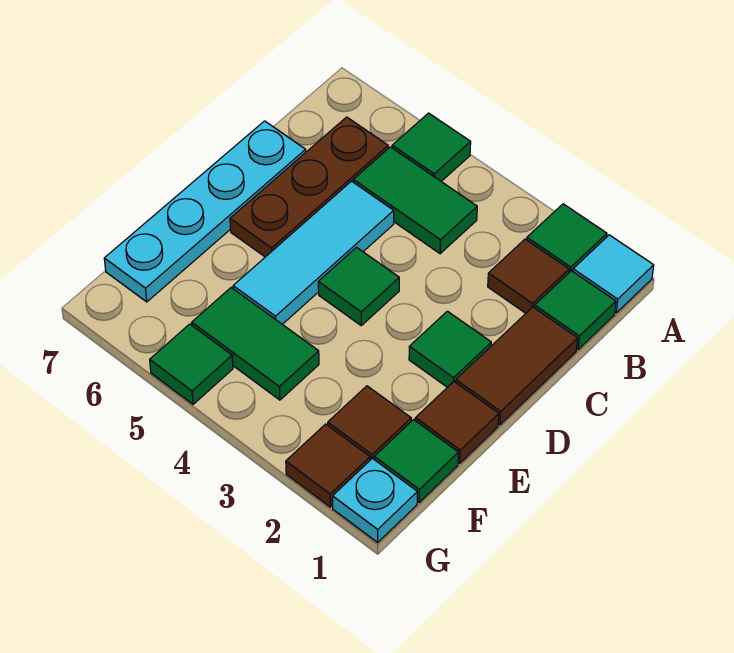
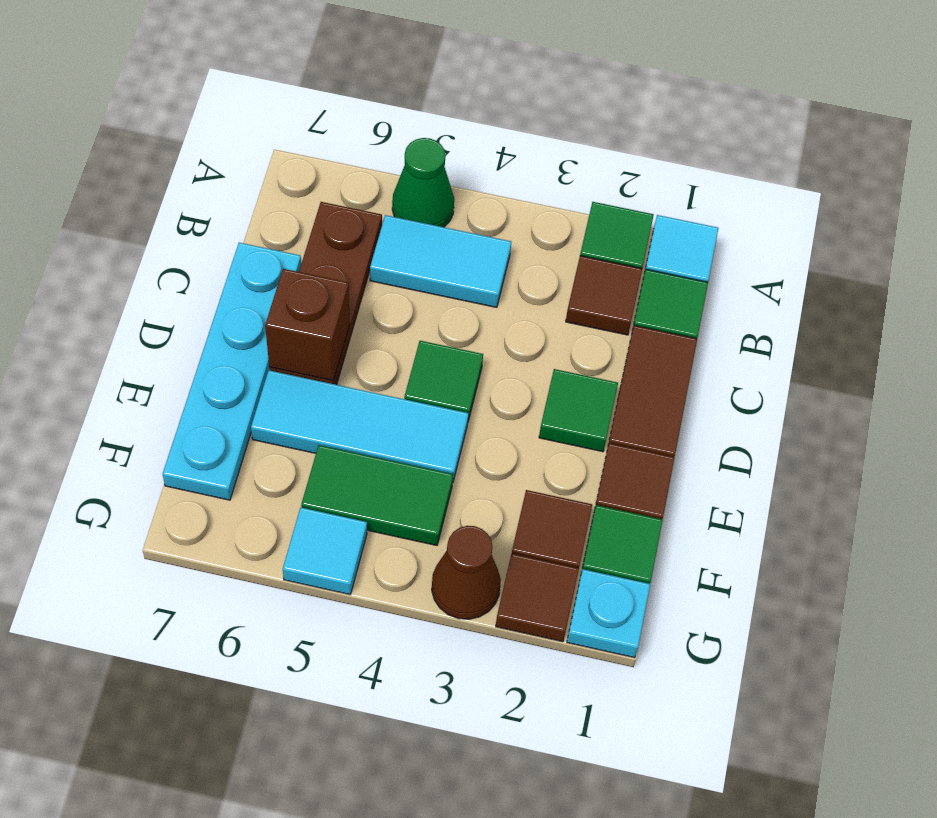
green tile A5 level 1 -> green cone A5 level 1
green tile B4:B5 level 1 -> cyan tile B4:B5 level 1
cyan tile C5:E5 level 1 -> cyan tile E4:E6 level 1
none -> brown brick D6 level 2
none -> brown cone G3 level 1
green tile G5 level 1 -> cyan tile G5 level 1

